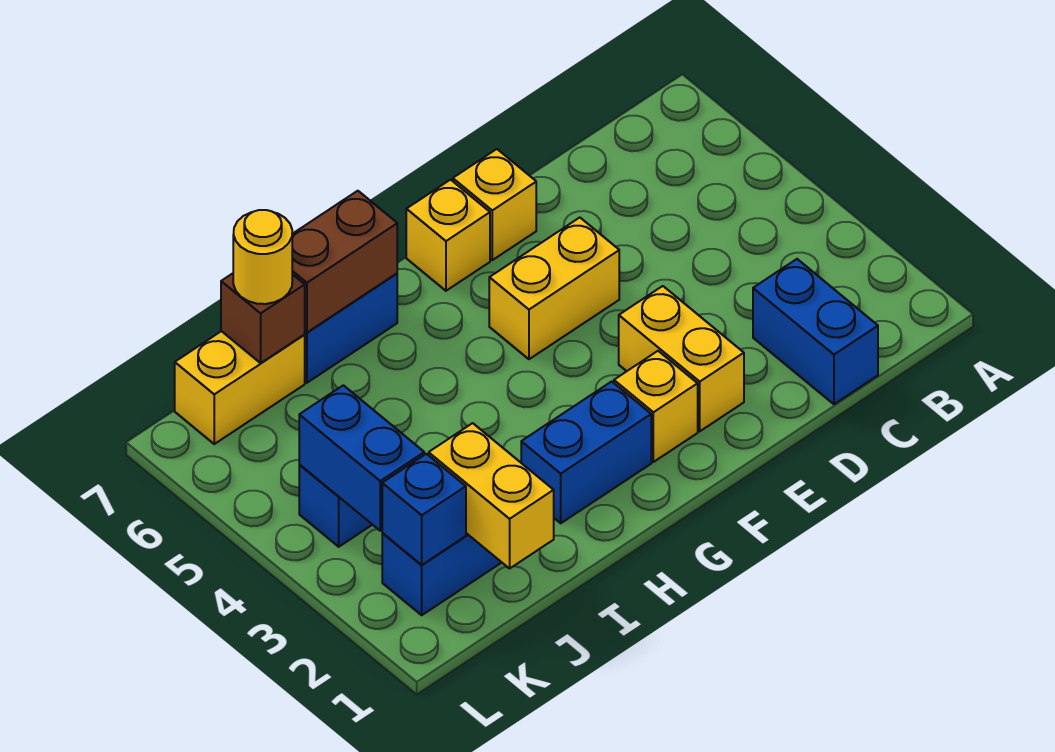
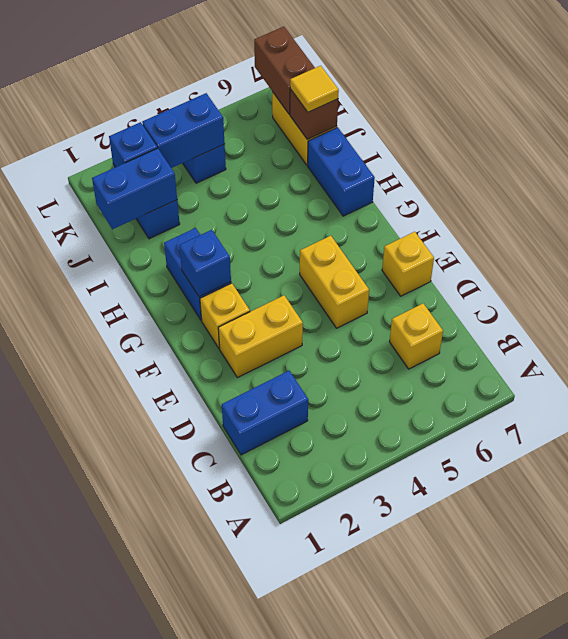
yellow brick F7 level 1 -> yellow brick C6 level 1
none -> blue brick G2 level 2
brown brick H7:I7 level 2 -> brown brick K7:L7 level 2
yellow brick J1:J2 level 2 -> blue brick J1:J2 level 2
yellow round brick J7 level 3 -> yellow tile J7 level 3

